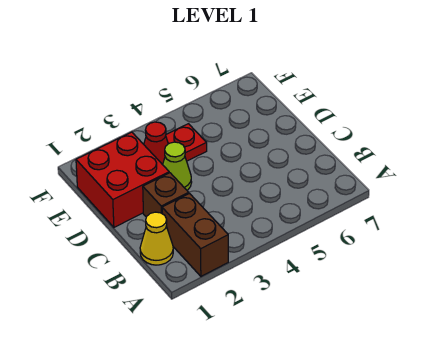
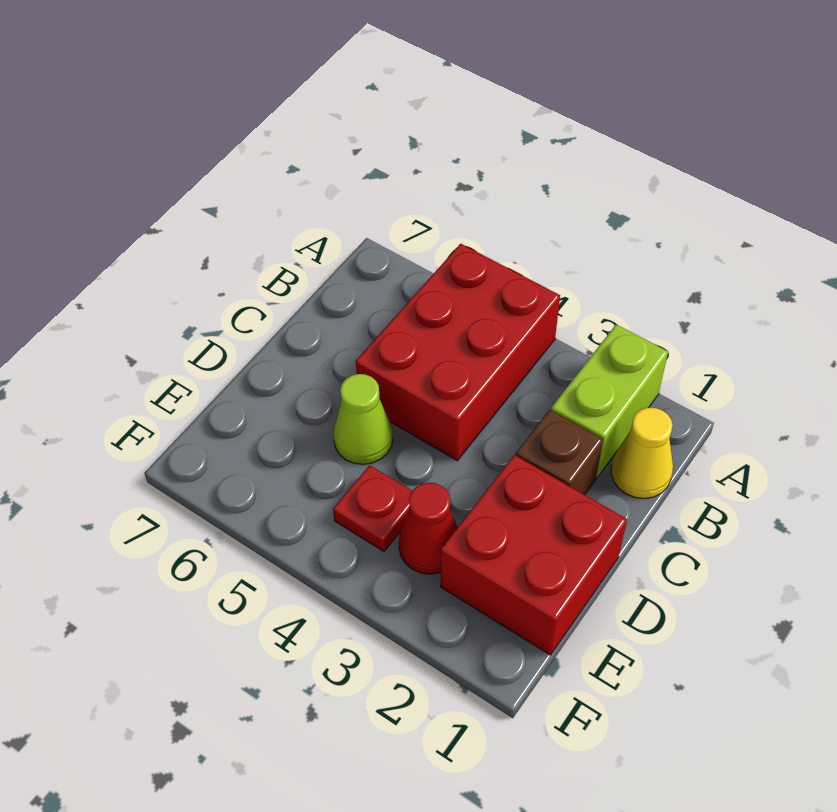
brown brick A2:B2 level 1 -> lime brick A2:B2 level 1
none -> red brick A4:C5 level 1
lime cone D3 level 1 -> lime cone D5 level 1

